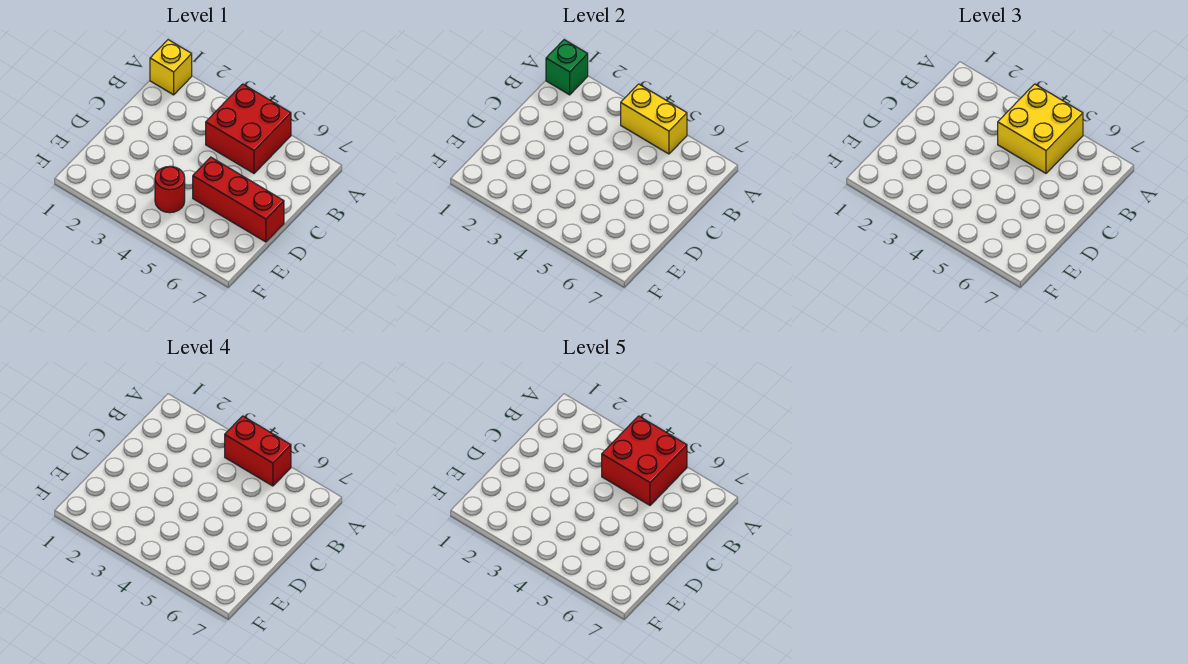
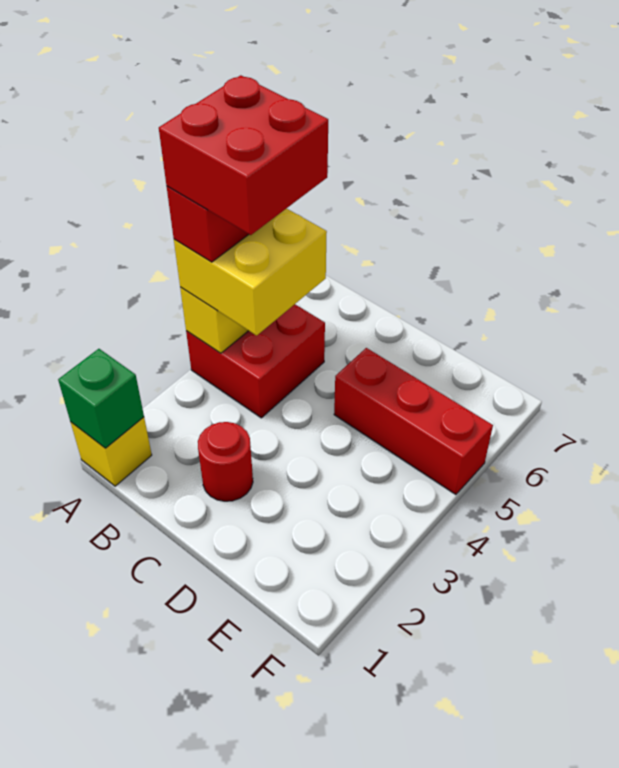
red brick D5:D7 level 1 -> red brick D5:F5 level 1
red round brick E4 level 1 -> red round brick C2 level 1

